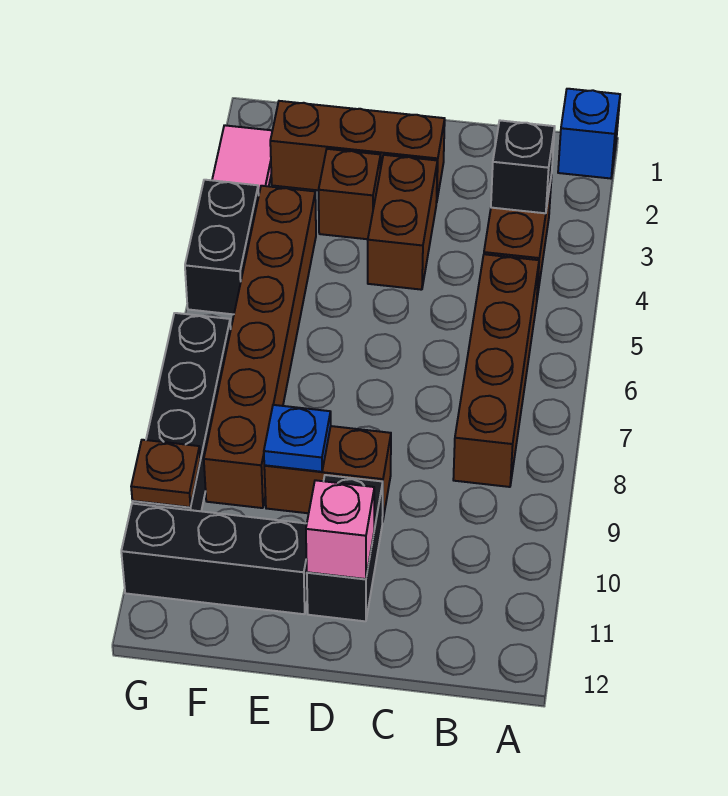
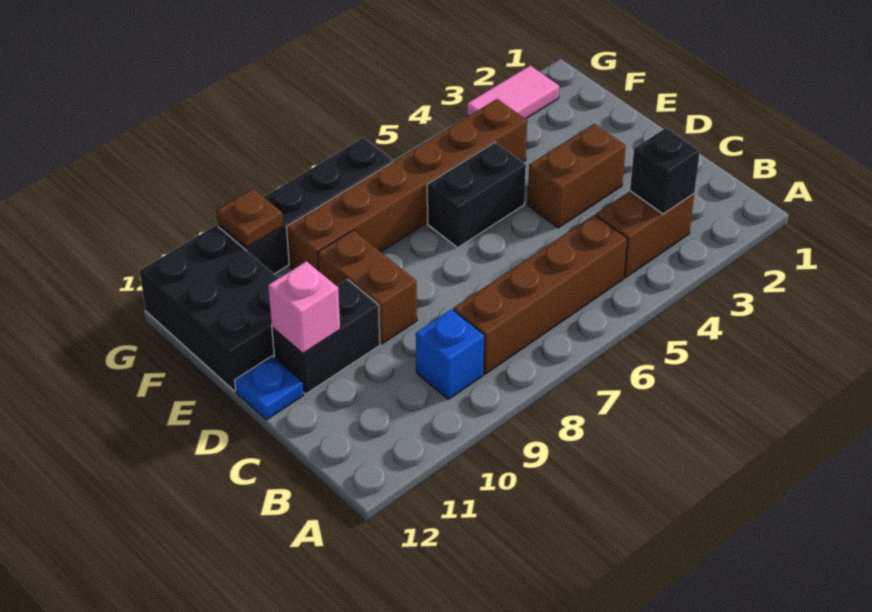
blue brick A1 level 1 -> blue brick B9 level 1
brown brick D2:F2 level 1 -> none
brown brick E3 level 1 -> none
blue plate E9 level 2 -> blue plate D12 level 1
black brick E11:G11 level 1 -> black brick E11:G12 level 1
black brick G4:G5 level 1 -> black brick E5:E6 level 1

